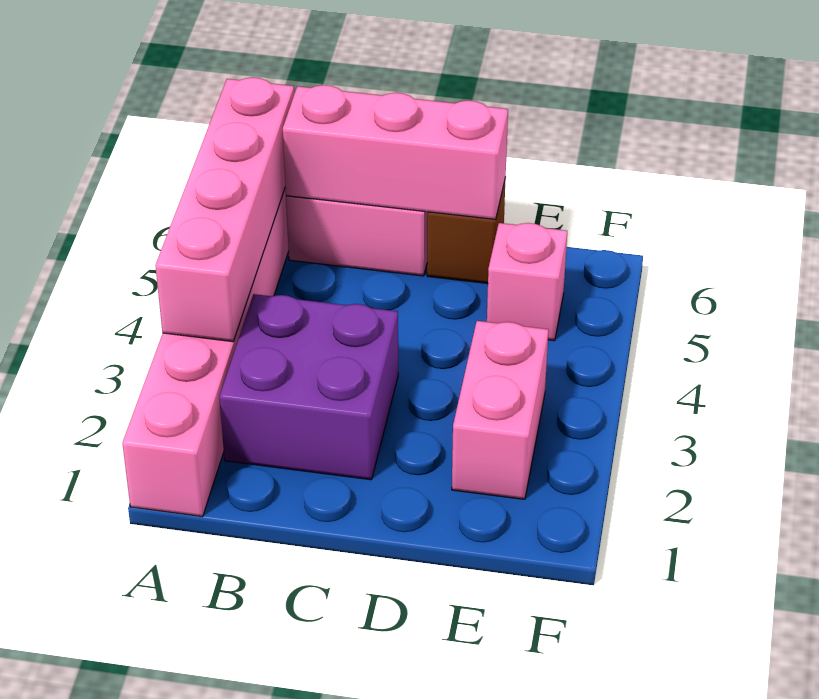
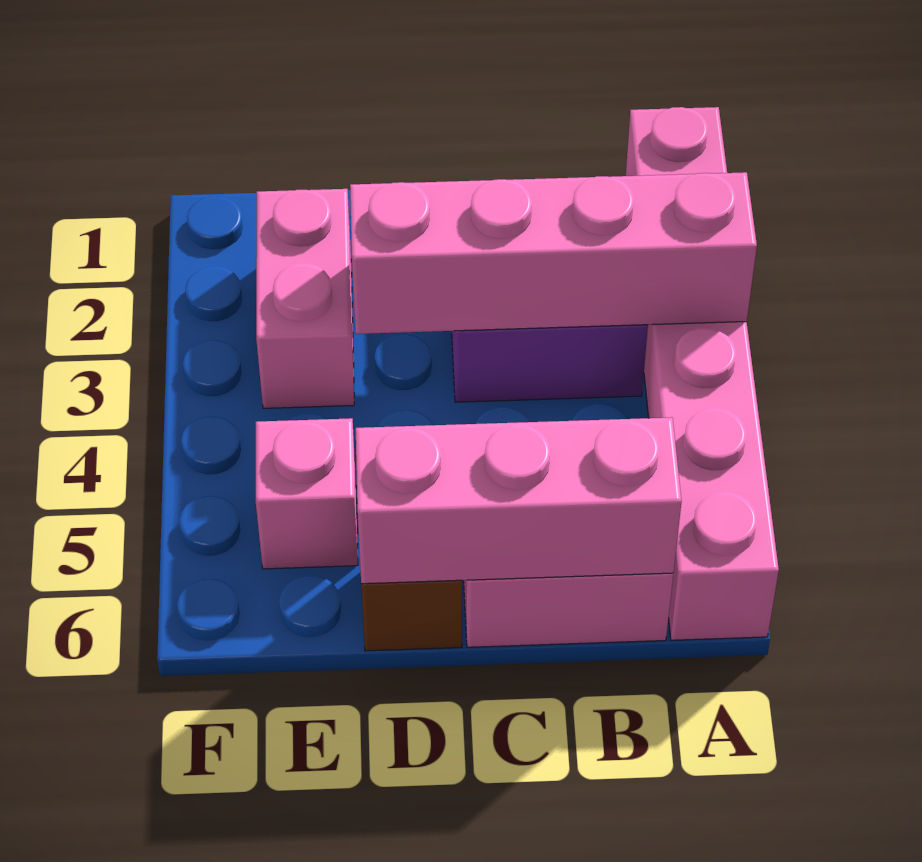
pink brick A3:A6 level 2 -> pink brick A3:D3 level 2

